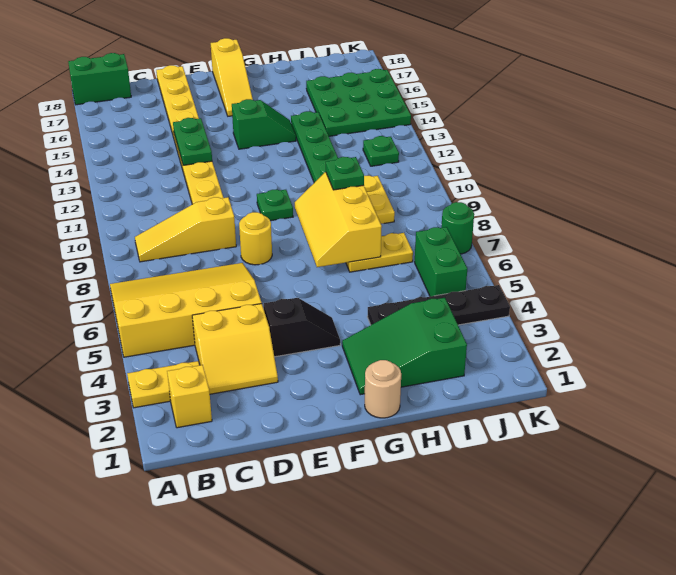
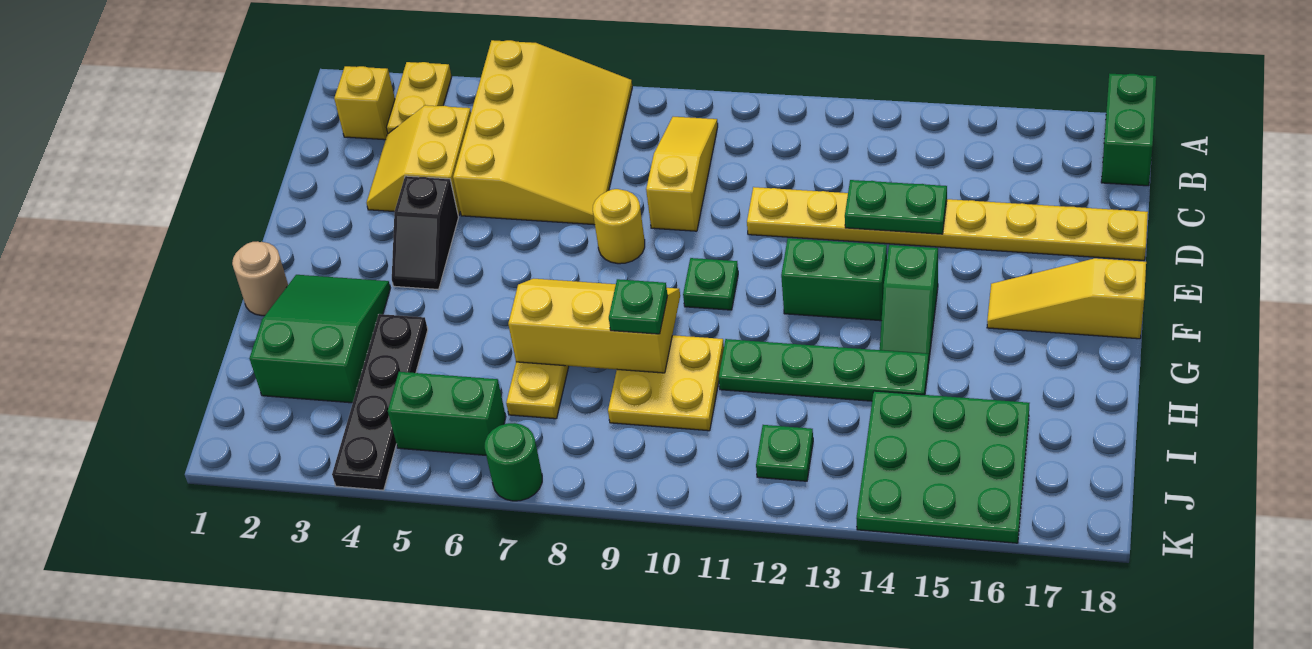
none -> green brick F12:F13 level 1

